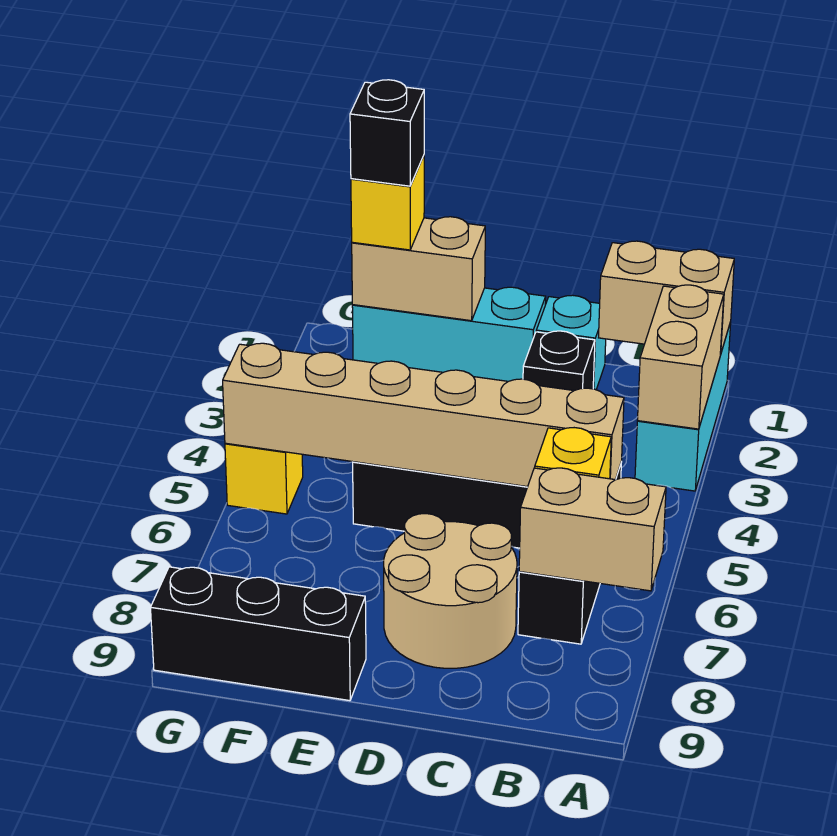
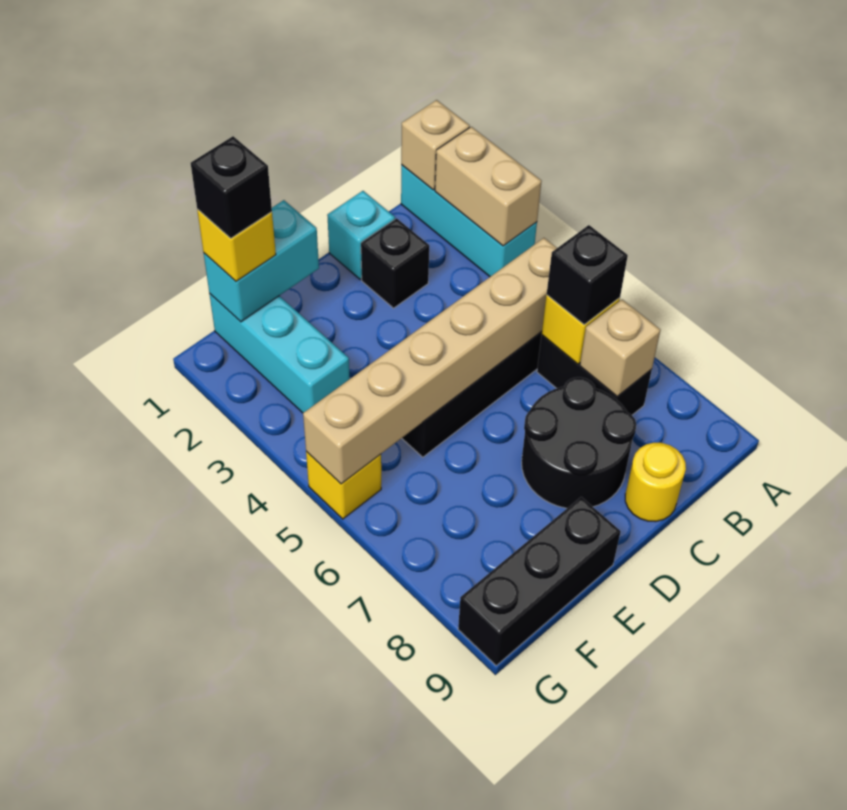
tan brick A1:B1 level 2 -> tan brick A1 level 2
tan brick A7:B7 level 2 -> tan brick B7 level 2
none -> black brick B6 level 3
tan round brick C7:D8 level 1 -> black round brick C7:D8 level 1
none -> yellow round brick C9 level 1
cyan brick D1:F1 level 1 -> cyan brick F1:F3 level 1
tan brick E1:F1 level 2 -> cyan brick E1:F1 level 2

